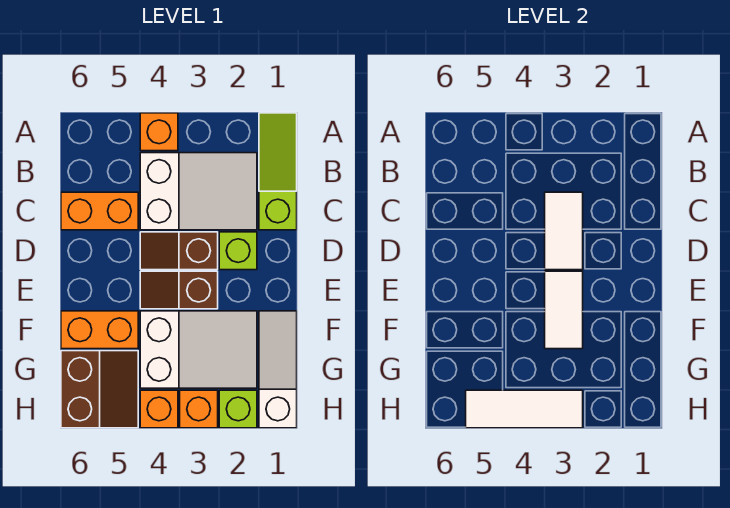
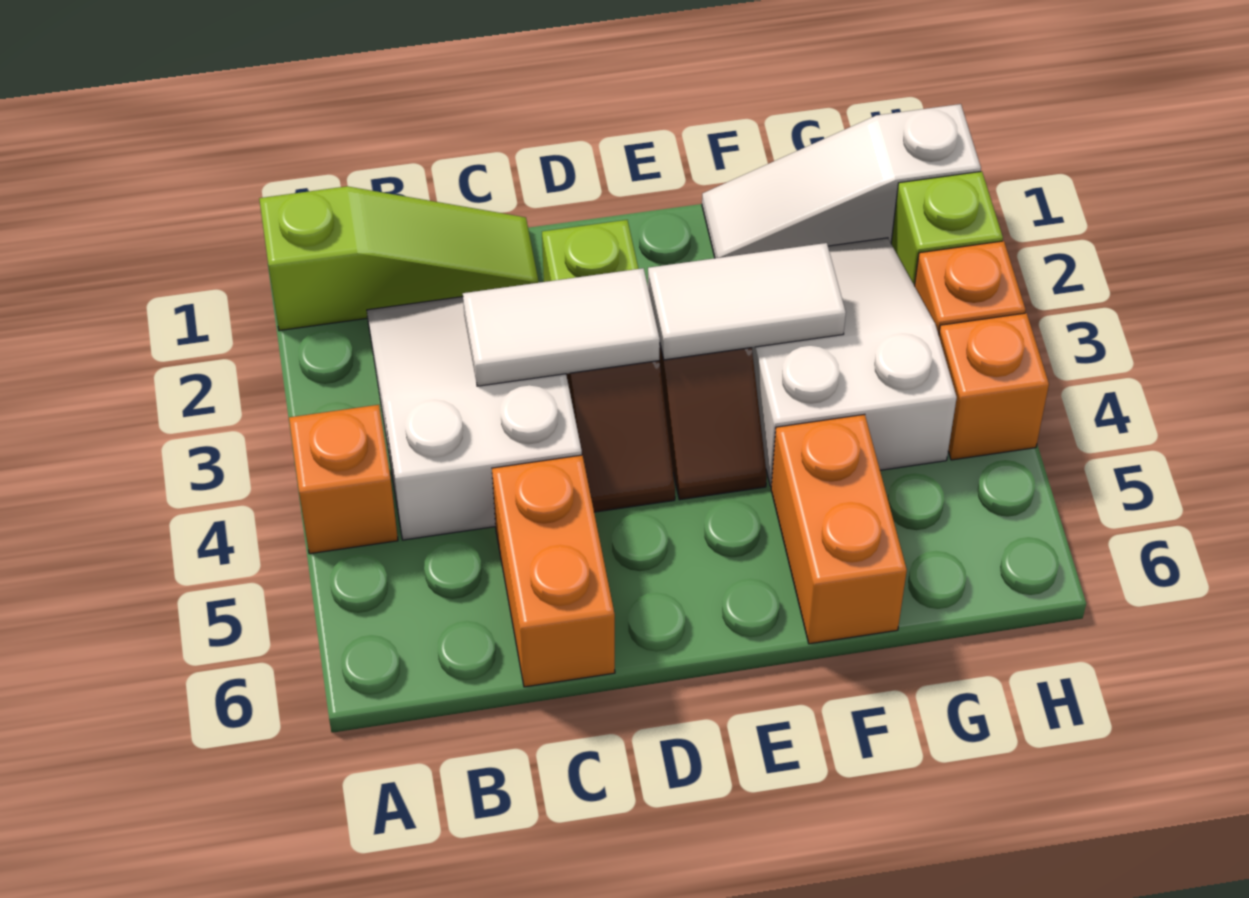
lime slope A1:C1 level 1 top C -> lime slope A1:C1 level 1 top A
brown slope G5:H6 level 1 top 6 -> none
white tile H3:H5 level 2 -> none

